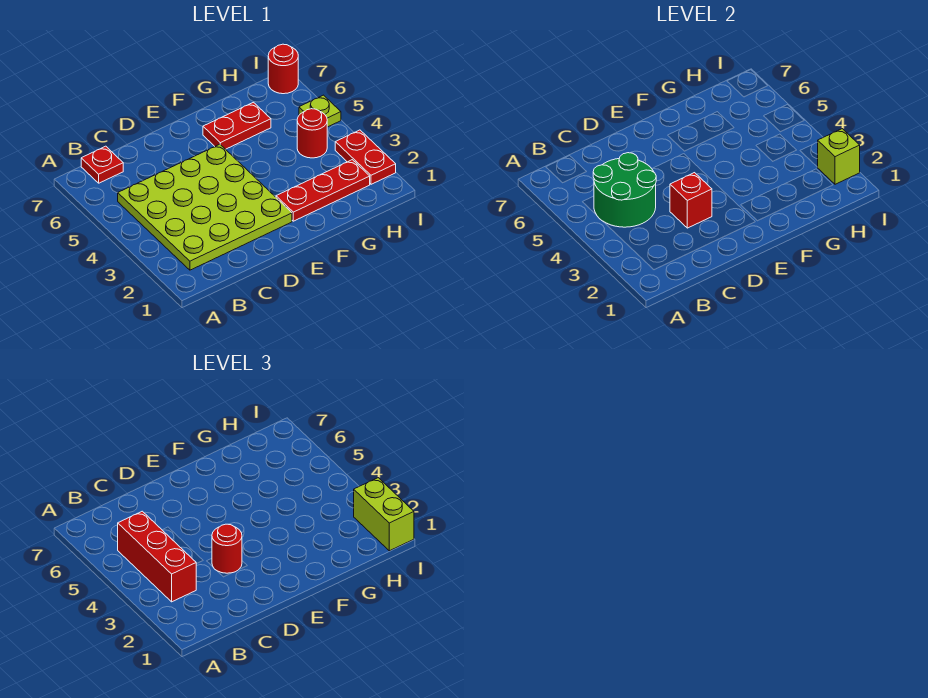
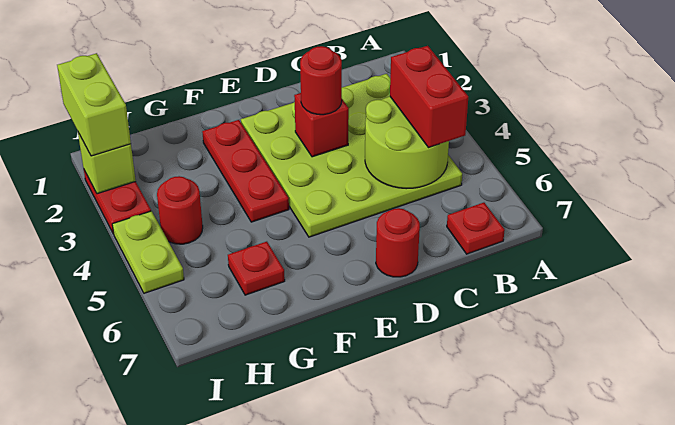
red brick B3:B5 level 3 -> red brick B4:B5 level 3
green round brick B4:C5 level 2 -> lime round brick B4:C5 level 2
red plate F2:H2 level 1 -> red plate F2:F4 level 1
red plate F6:G6 level 1 -> red plate G6 level 1
lime plate I5 level 1 -> lime plate I4:I5 level 1
red round brick I7 level 1 -> red round brick D7 level 1

